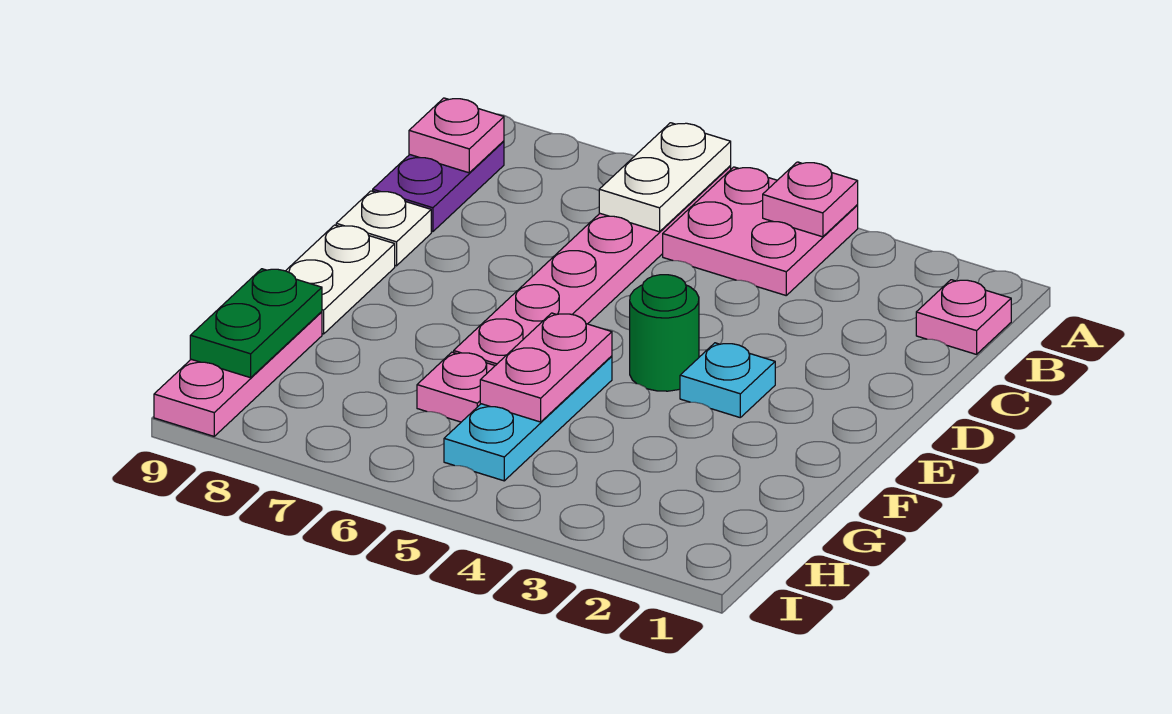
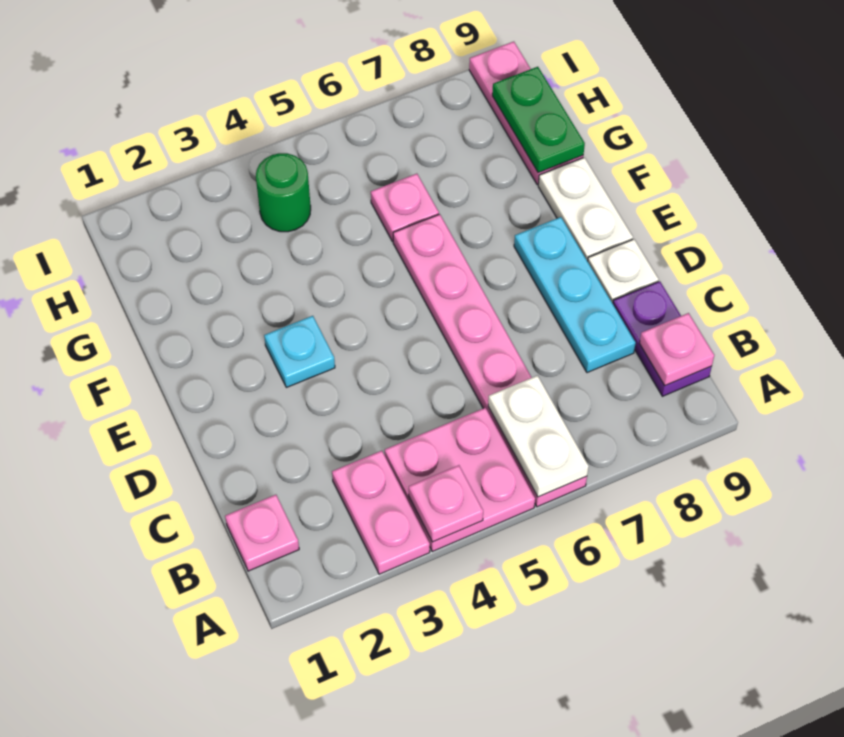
green round brick E4 level 1 -> green round brick H4 level 1
cyan plate F5:H5 level 1 -> cyan plate C8:E8 level 1
pink plate F5:G5 level 2 -> pink plate A3:B3 level 1

